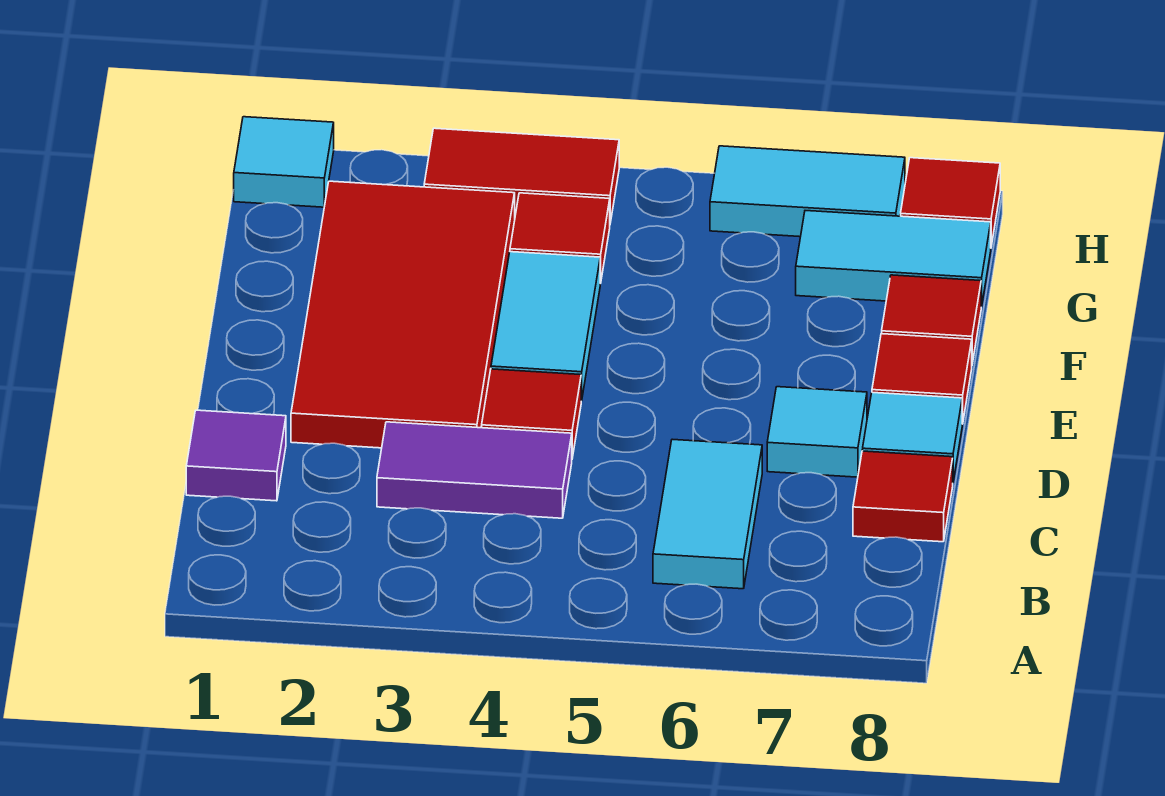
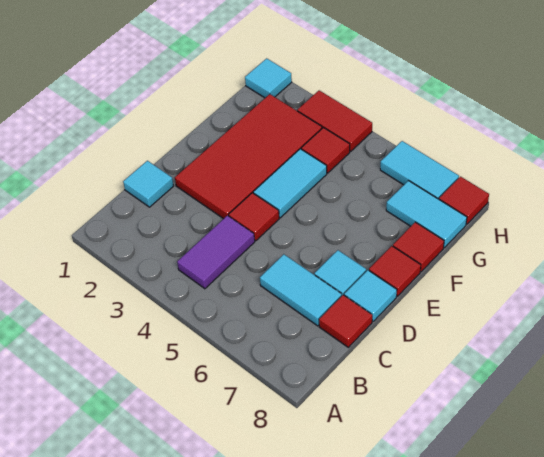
cyan tile B6:C6 level 1 -> cyan tile C6:C7 level 1
purple tile C1 level 1 -> cyan tile C1 level 1
purple tile C3:C4 level 1 -> purple tile B4:C4 level 1

